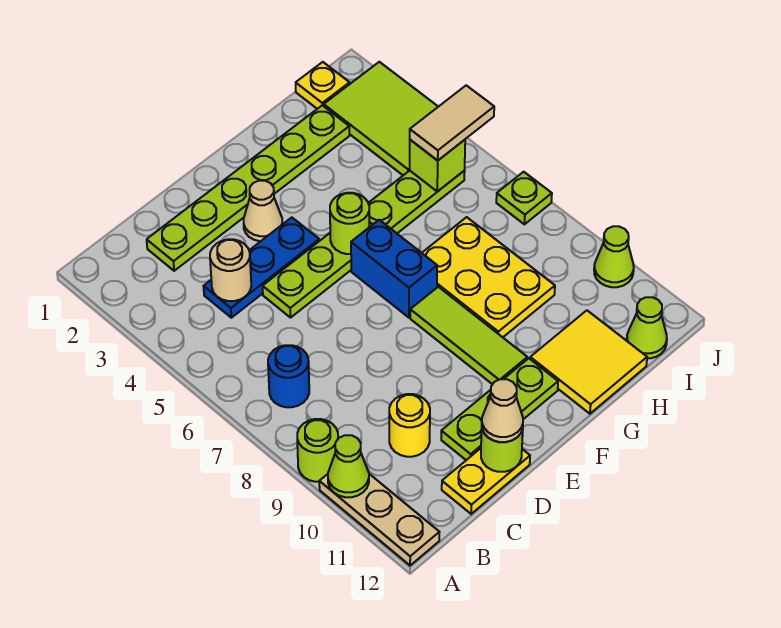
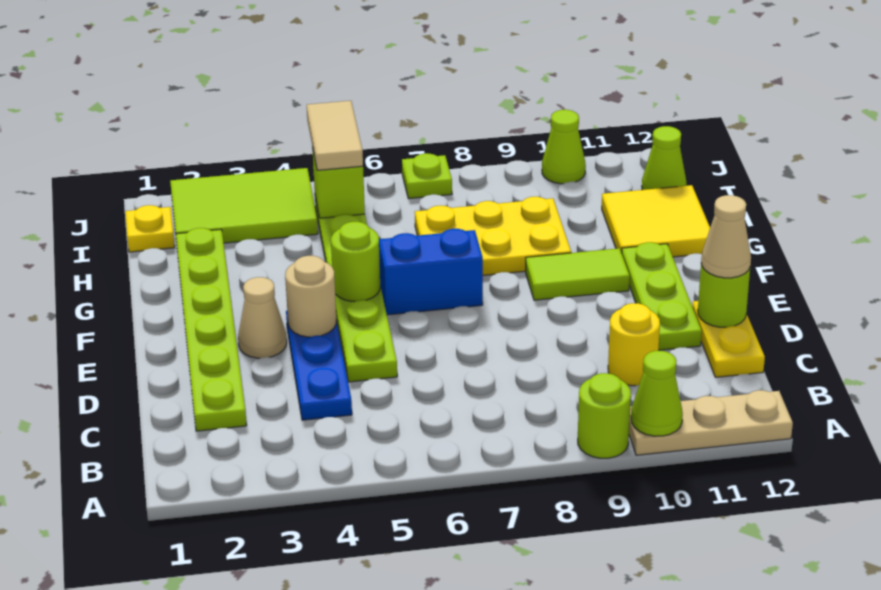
blue round brick B7 level 1 -> none
tan round brick C4 level 2 -> tan round brick E4 level 2
lime tile F8:F10 level 1 -> lime tile F9:F10 level 1

